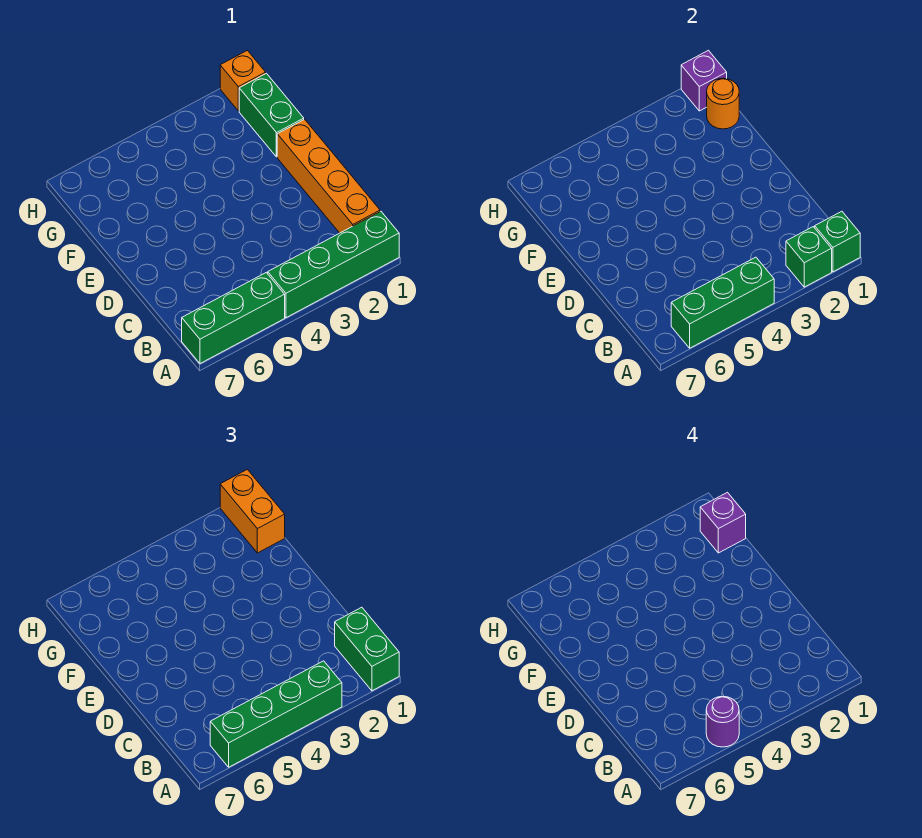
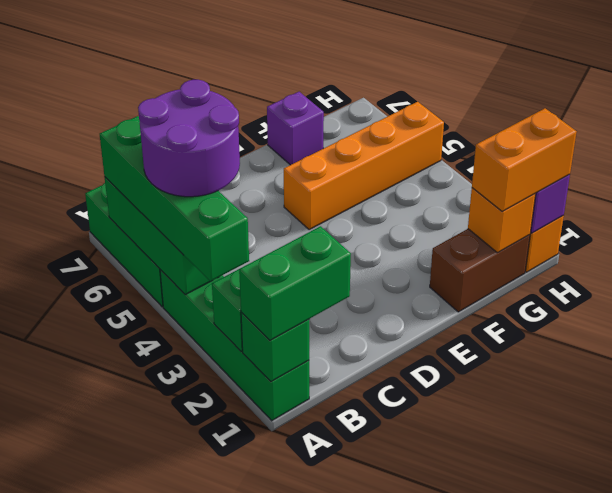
purple round brick A5 level 4 -> purple round brick A4:B5 level 4
orange brick B1:E1 level 1 -> orange brick E5:H5 level 1
green brick F1:G1 level 1 -> brown brick F1:G1 level 1
orange round brick G1 level 2 -> orange brick G1 level 2
purple brick G1 level 4 -> purple brick F7 level 1

